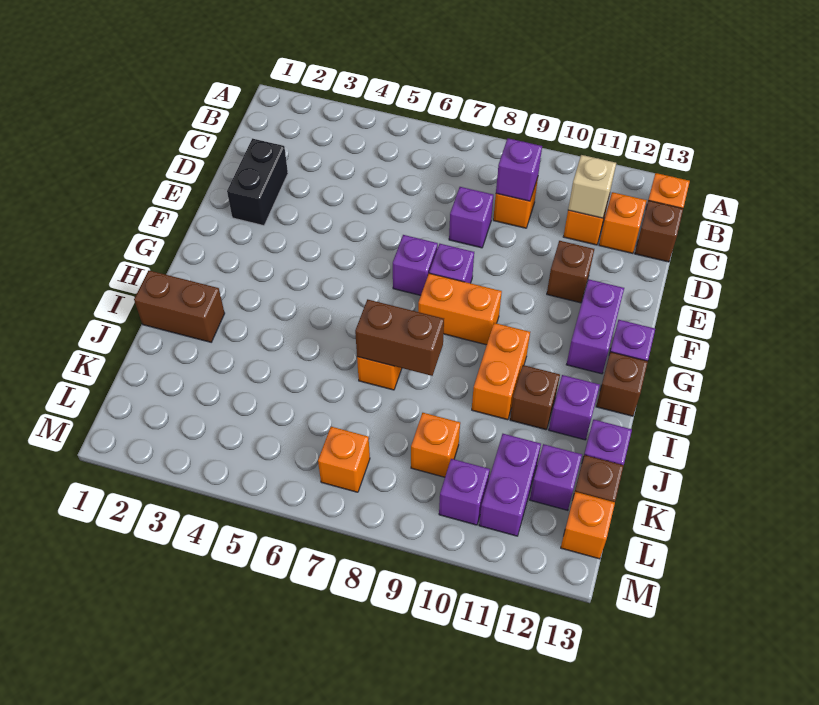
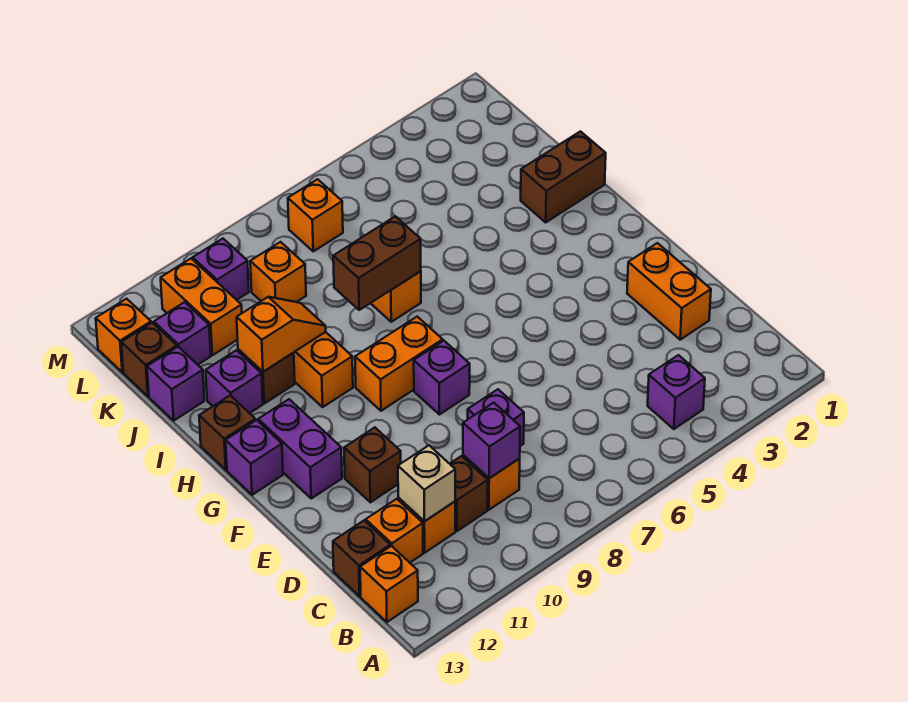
none -> brown brick C10 level 1
black brick D2:E2 level 1 -> orange brick D2:E2 level 1
purple brick F7 level 1 -> purple brick B4 level 1
none -> orange slope I10:I11 level 2 top 11
purple brick K11:L11 level 1 -> orange brick K11:L11 level 1

